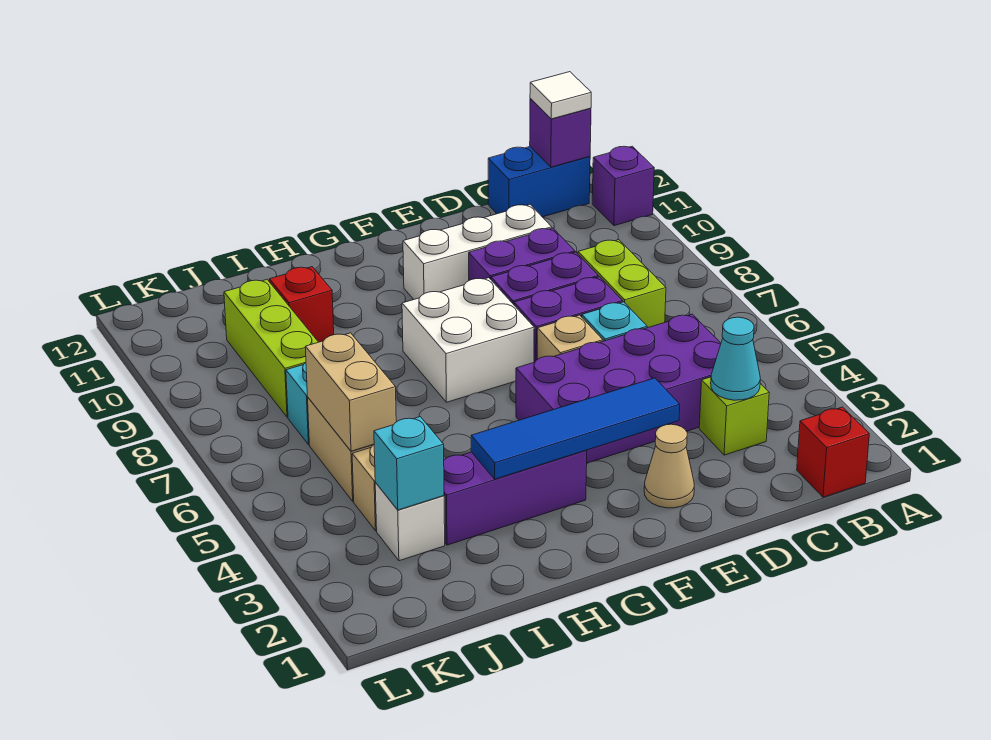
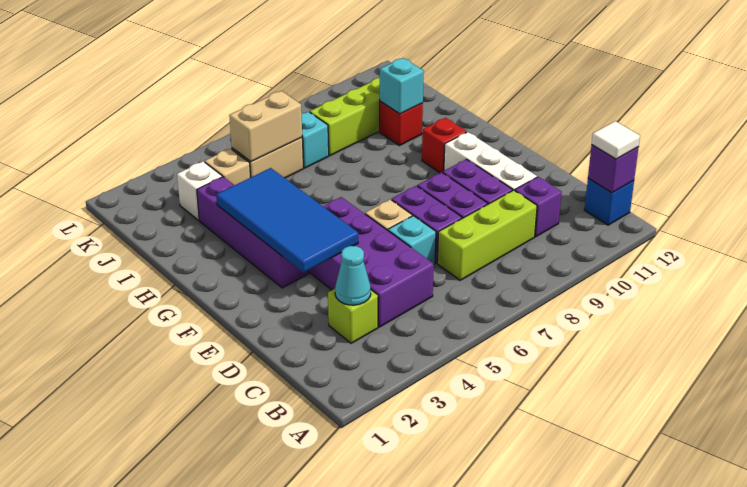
purple brick A11 level 1 -> purple brick C10 level 1
red brick B1 level 1 -> red brick G10 level 1
blue brick B12:C12 level 1 -> blue brick B12 level 1
lime brick C7:C8 level 1 -> lime brick C7:C9 level 1
tan cone E2 level 1 -> none
blue tile E3:H3 level 2 -> blue tile E3:H4 level 2
white brick F7:G8 level 1 -> none
purple brick G3:I3 level 1 -> purple brick F3:I3 level 1
cyan brick J3 level 2 -> cyan brick I10 level 2

